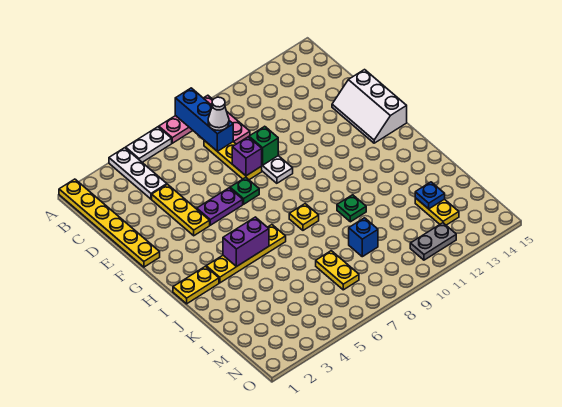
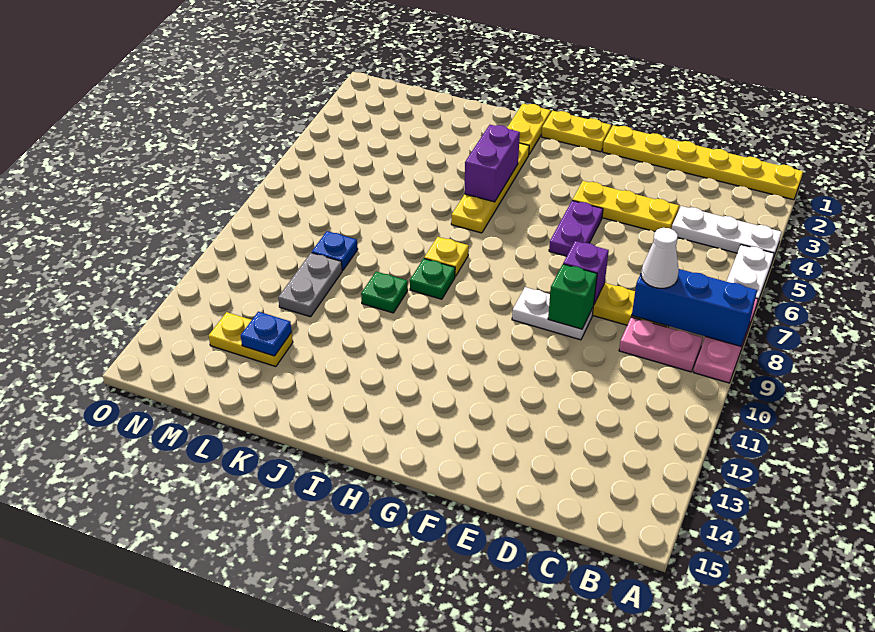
white slope E14:G15 level 1 top 15 -> none
green plate F7 level 1 -> green plate I9 level 1
yellow plate L7:M7 level 1 -> yellow plate G1:H1 level 1
blue brick L9 level 1 -> blue plate L9 level 1
grey plate N11:N12 level 1 -> grey plate L10:L11 level 1

